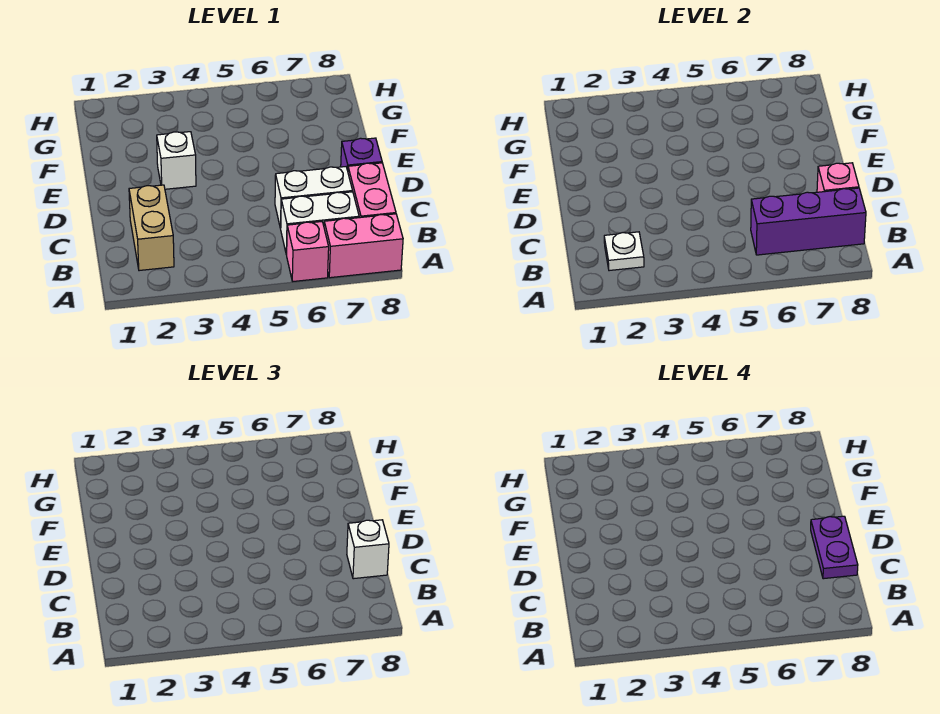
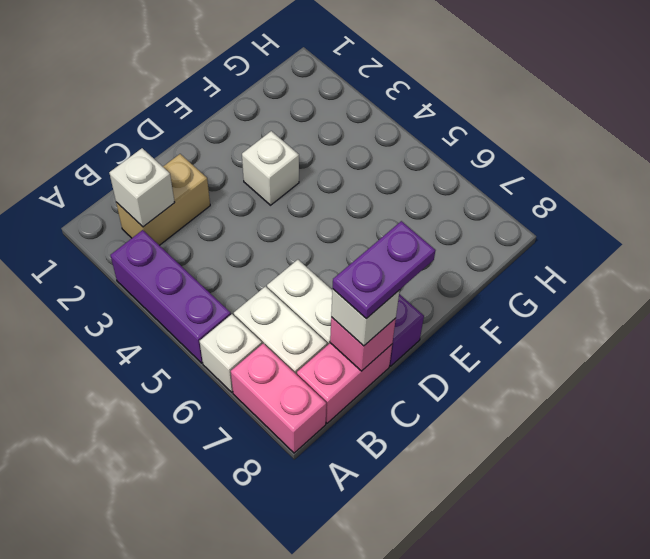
pink brick A6 level 1 -> white brick A6 level 1
white plate B2 level 2 -> white brick B2 level 2
purple brick B6:B8 level 2 -> purple brick A3:A5 level 1

